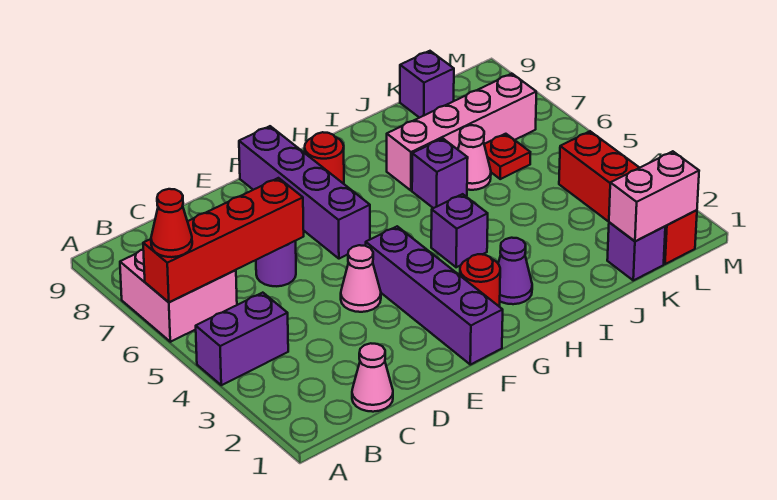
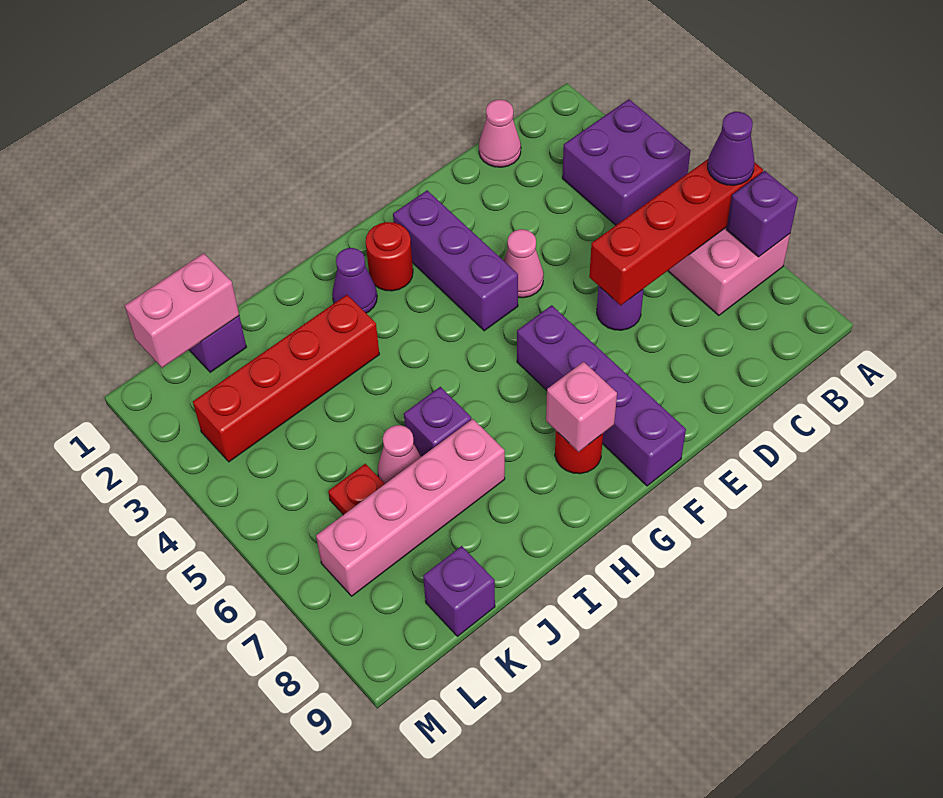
purple brick A4:B4 level 1 -> purple brick A3:B4 level 1
red cone A6 level 3 -> purple cone A6 level 3
purple brick F1:F4 level 1 -> purple brick F2:F4 level 1
none -> pink brick G8 level 2
purple brick H4 level 1 -> purple brick A7 level 2
red brick L1:L4 level 1 -> red brick I3:L3 level 1

